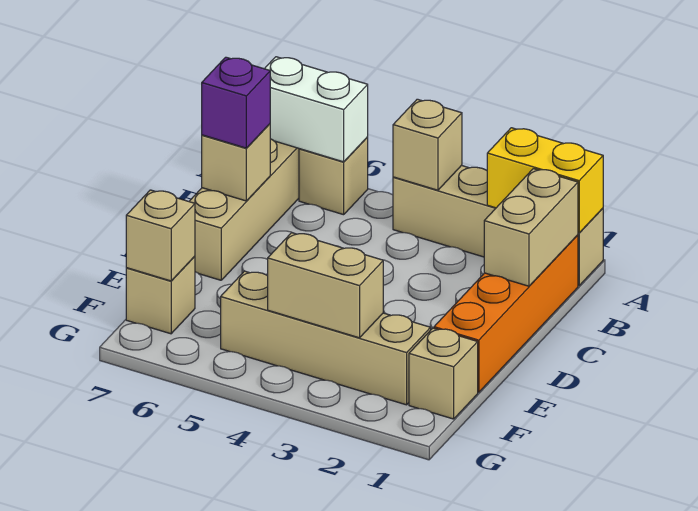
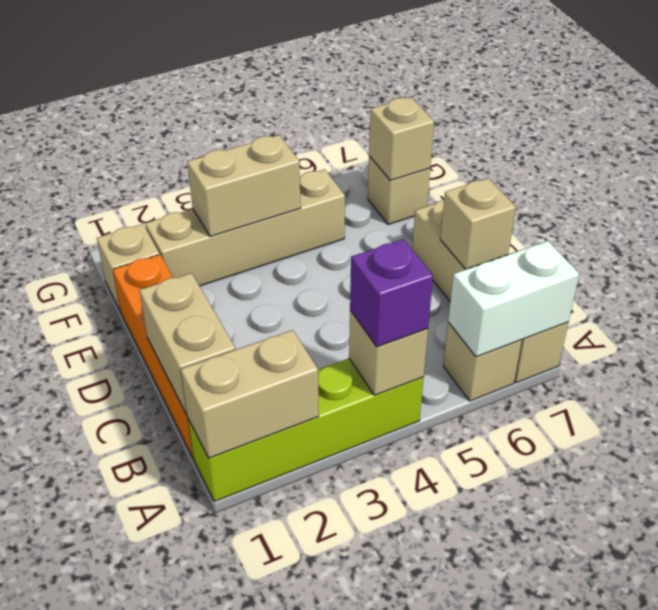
tan brick A1:A4 level 1 -> lime brick A1:A4 level 1
yellow brick A1:A2 level 2 -> tan brick A1:A2 level 2
purple brick C7 level 3 -> purple brick A4 level 3

